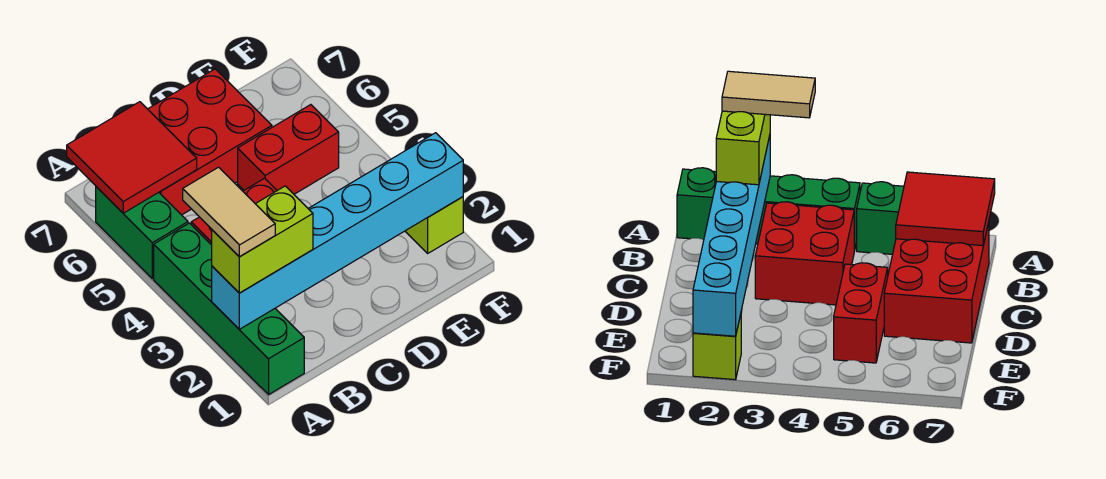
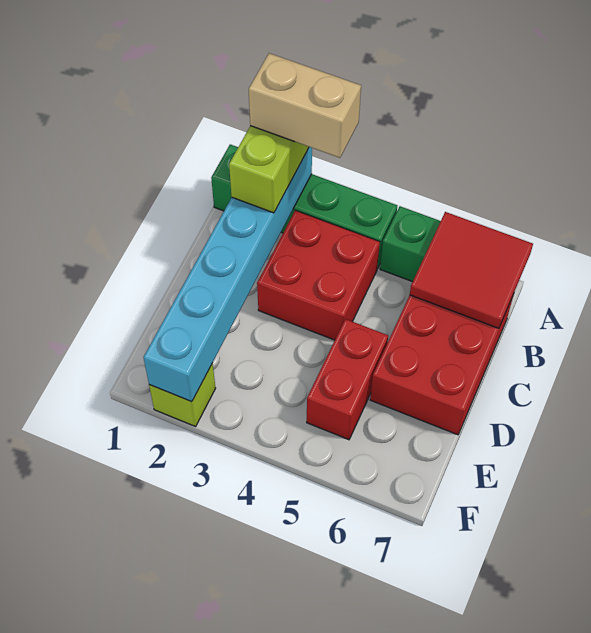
tan tile A2:A3 level 4 -> tan brick A2:A3 level 4

